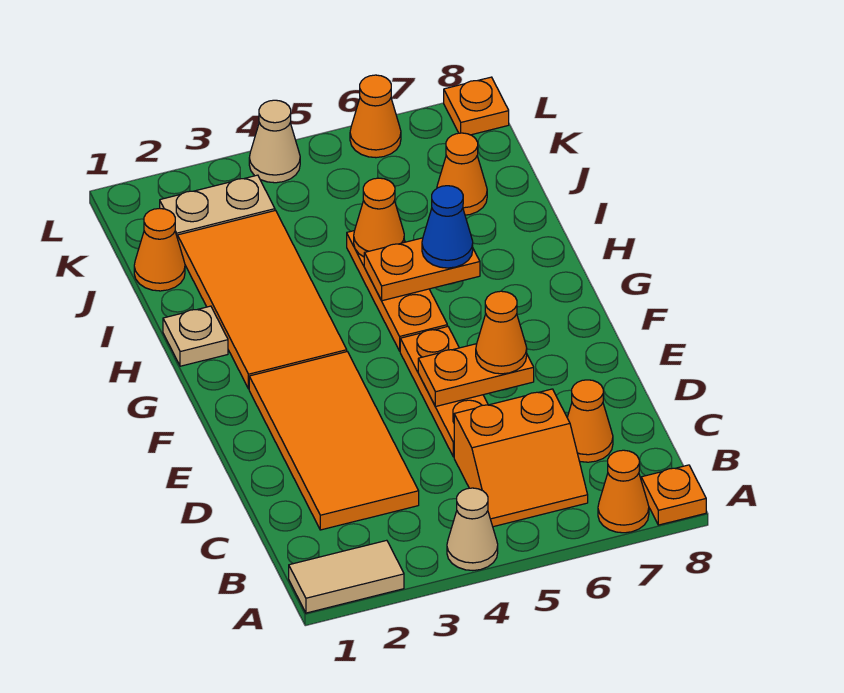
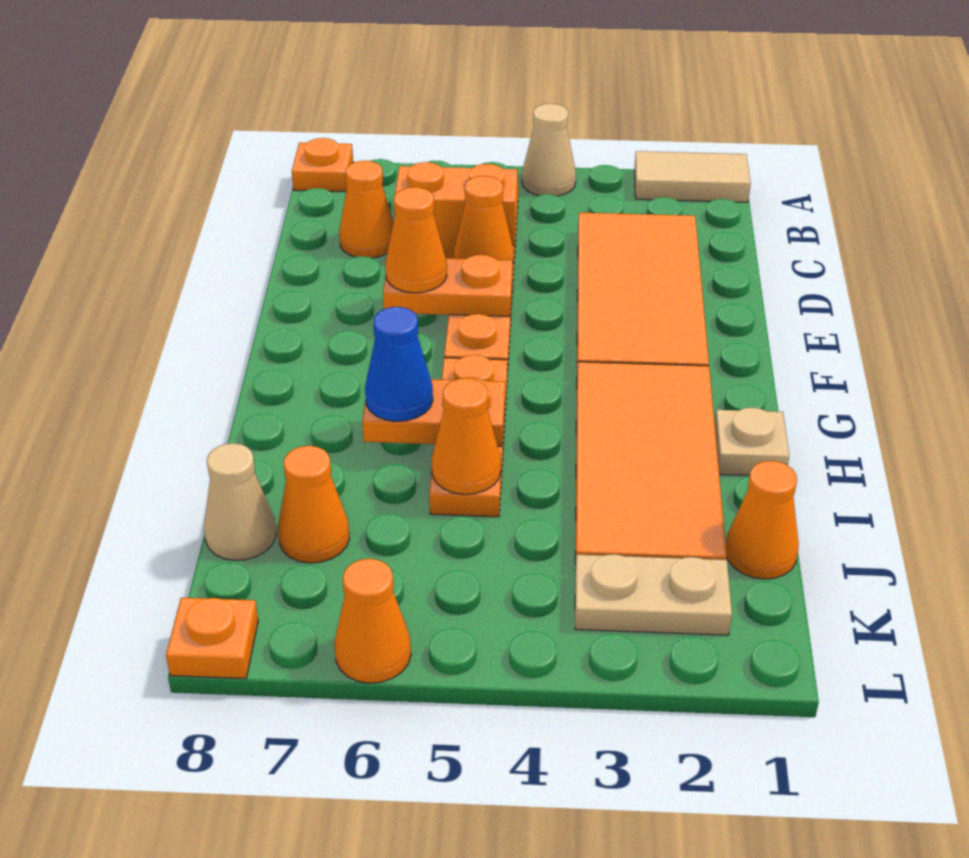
orange cone A7 level 1 -> orange cone D5 level 2
tan cone L4 level 1 -> tan cone J8 level 1

